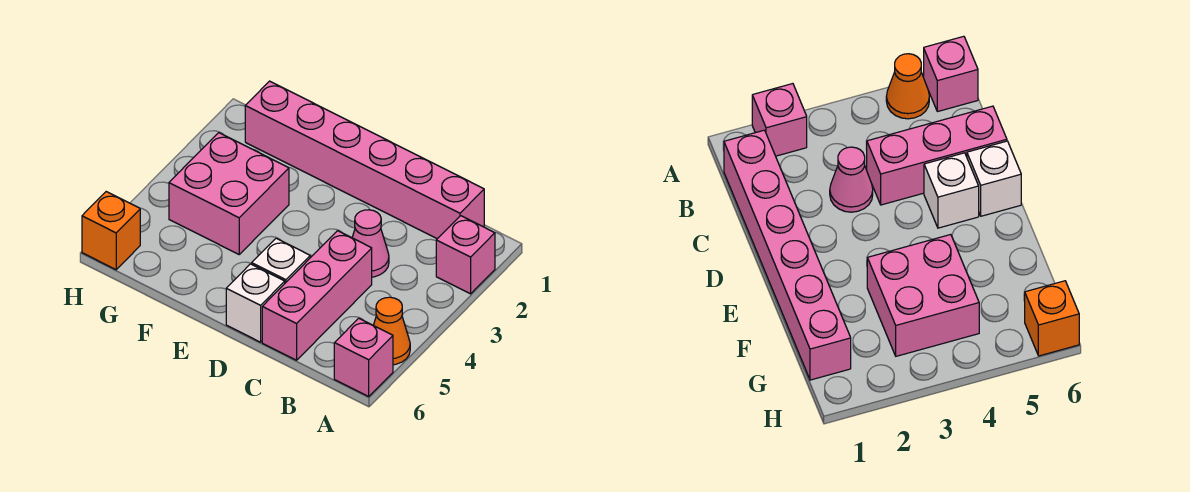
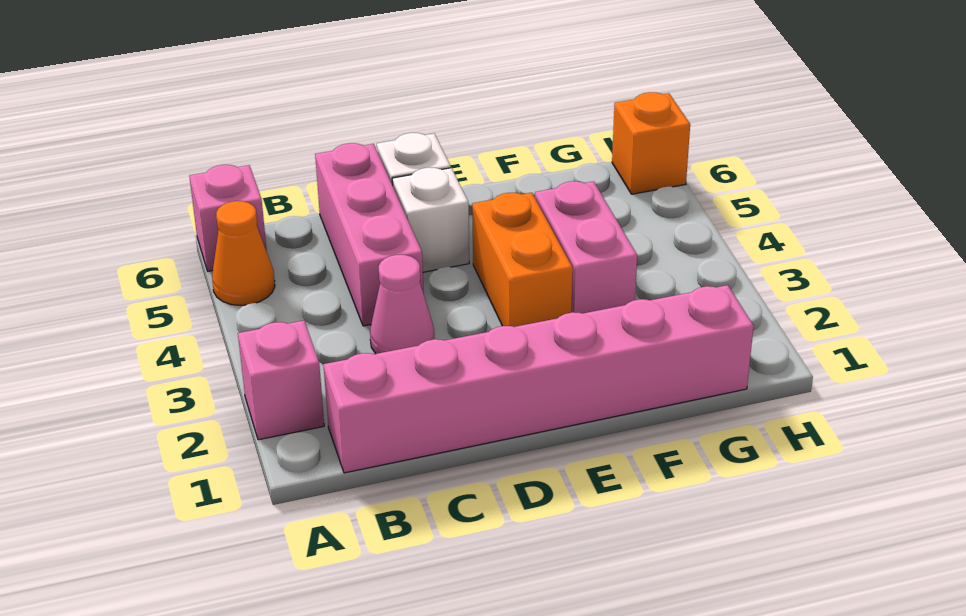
none -> orange brick E3:E4 level 1
pink brick F3:G4 level 1 -> pink brick F3:F4 level 1

